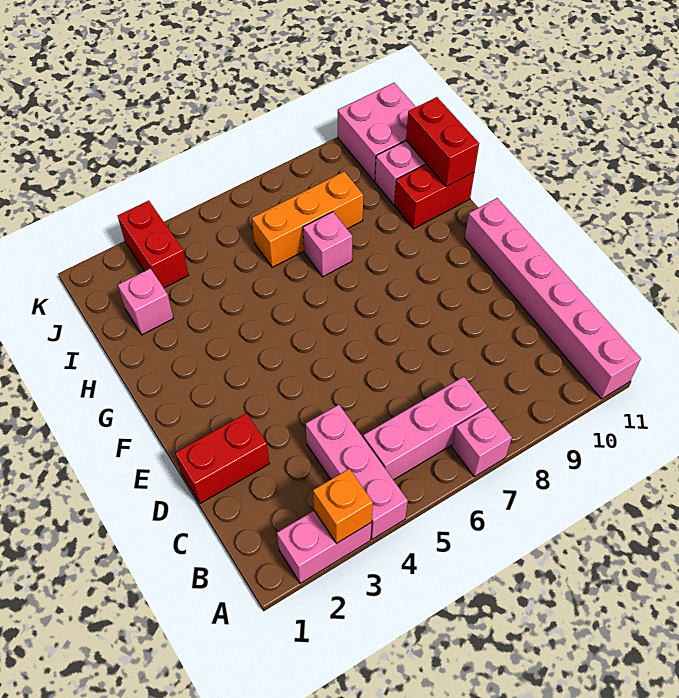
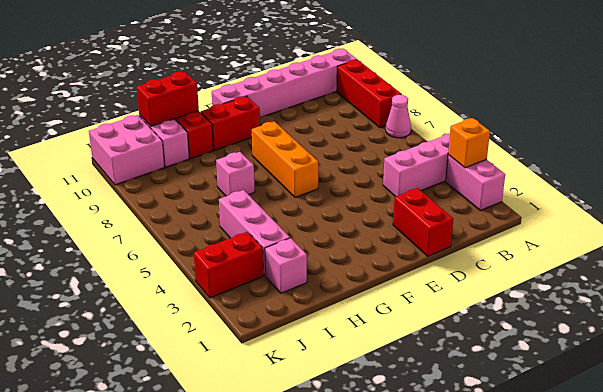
pink brick A7 level 1 -> pink cone A7 level 1
none -> red brick A8:A10 level 1
pink brick B5:B7 level 1 -> pink brick I3:I5 level 1
none -> red brick F10:G10 level 1
orange brick I6:I8 level 1 -> orange brick F6:F8 level 1

